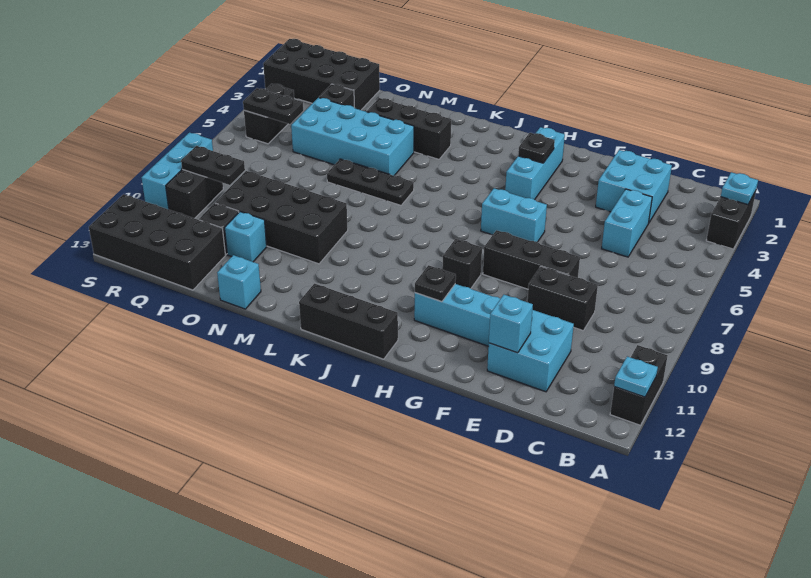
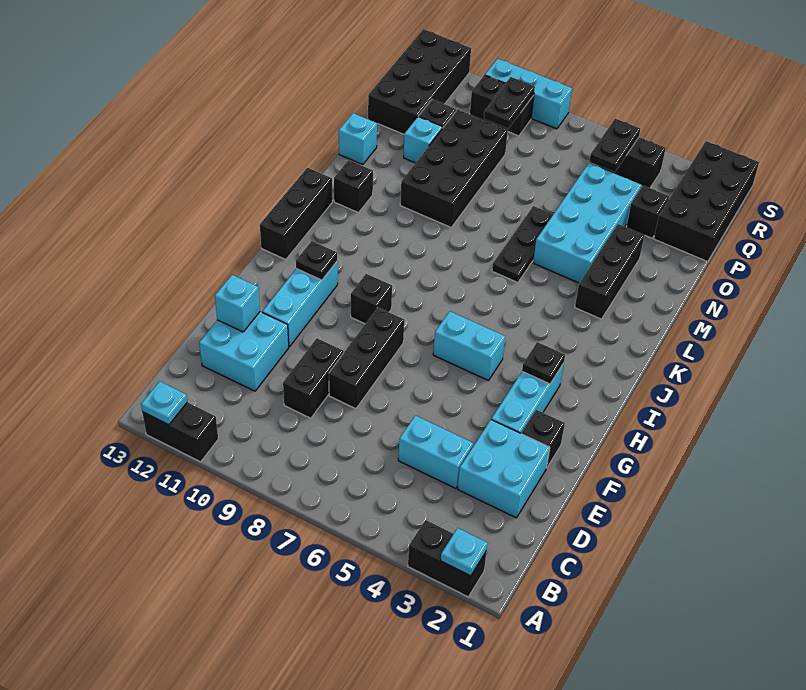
none -> black brick F2 level 1
cyan brick G6:H6 level 1 -> cyan brick H5:H6 level 1
cyan brick H2:H4 level 1 -> cyan brick F3:H3 level 1
none -> black brick L12 level 1

